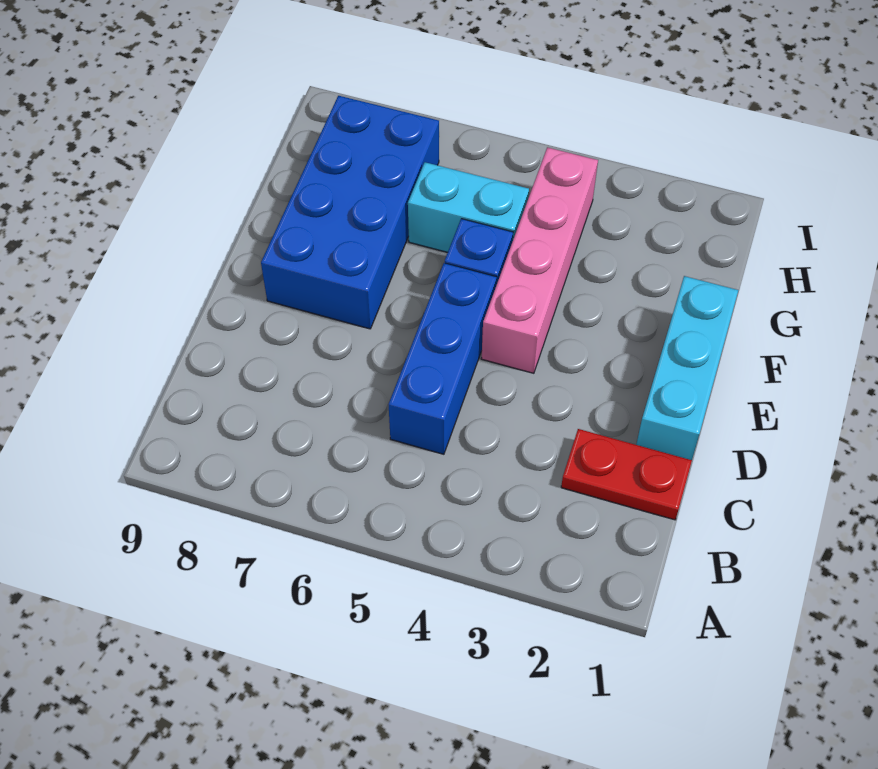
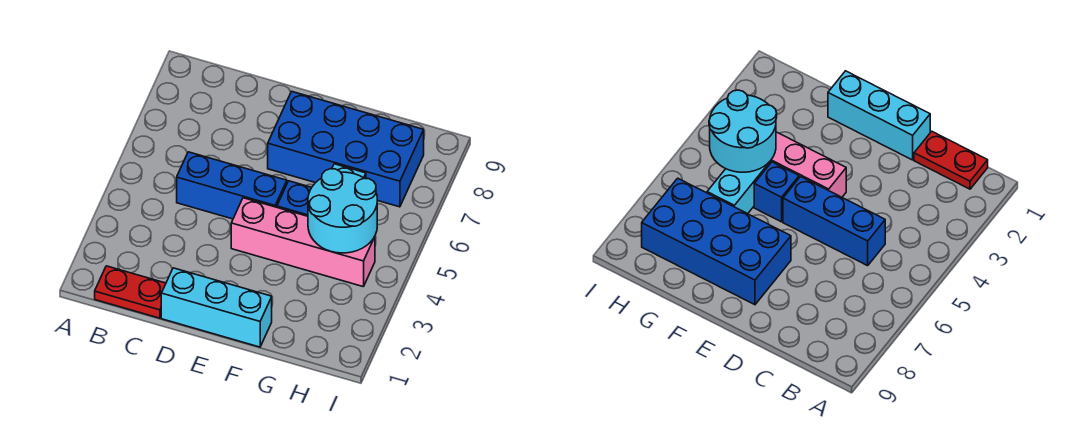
red plate C1:C2 level 1 -> red plate B1:C1 level 1
none -> cyan round brick G4:H5 level 2

